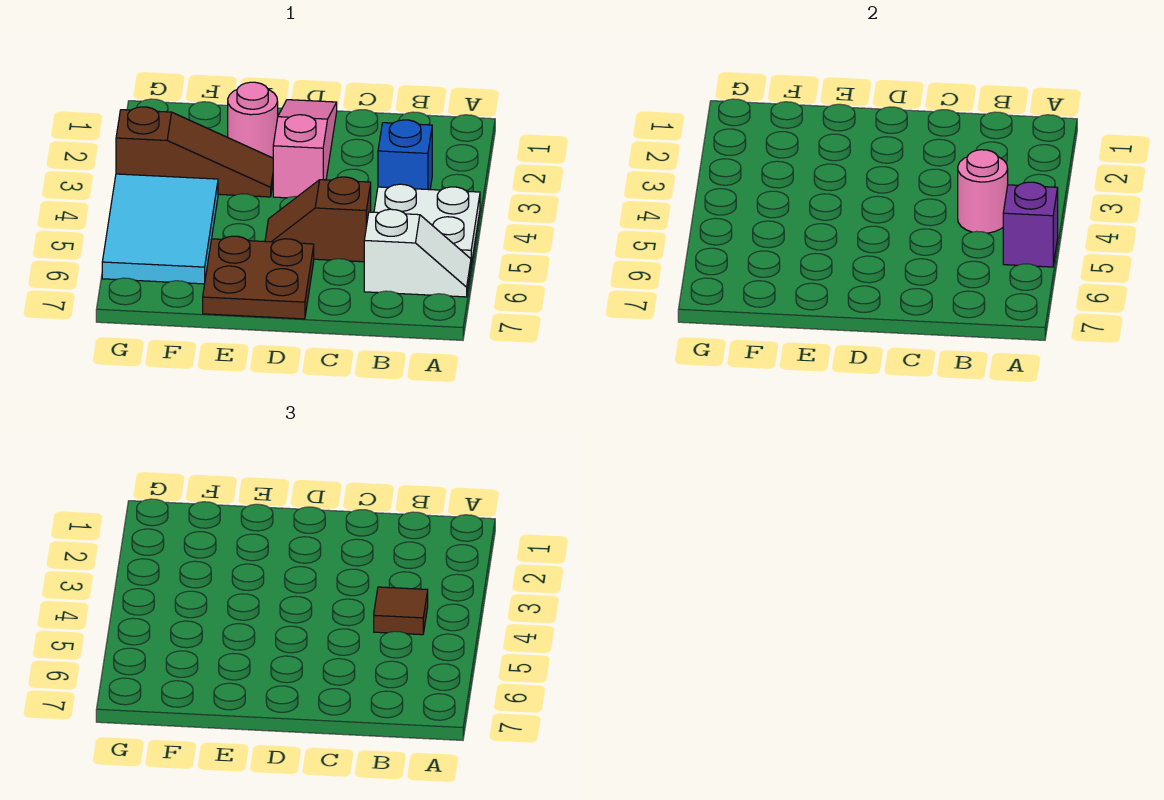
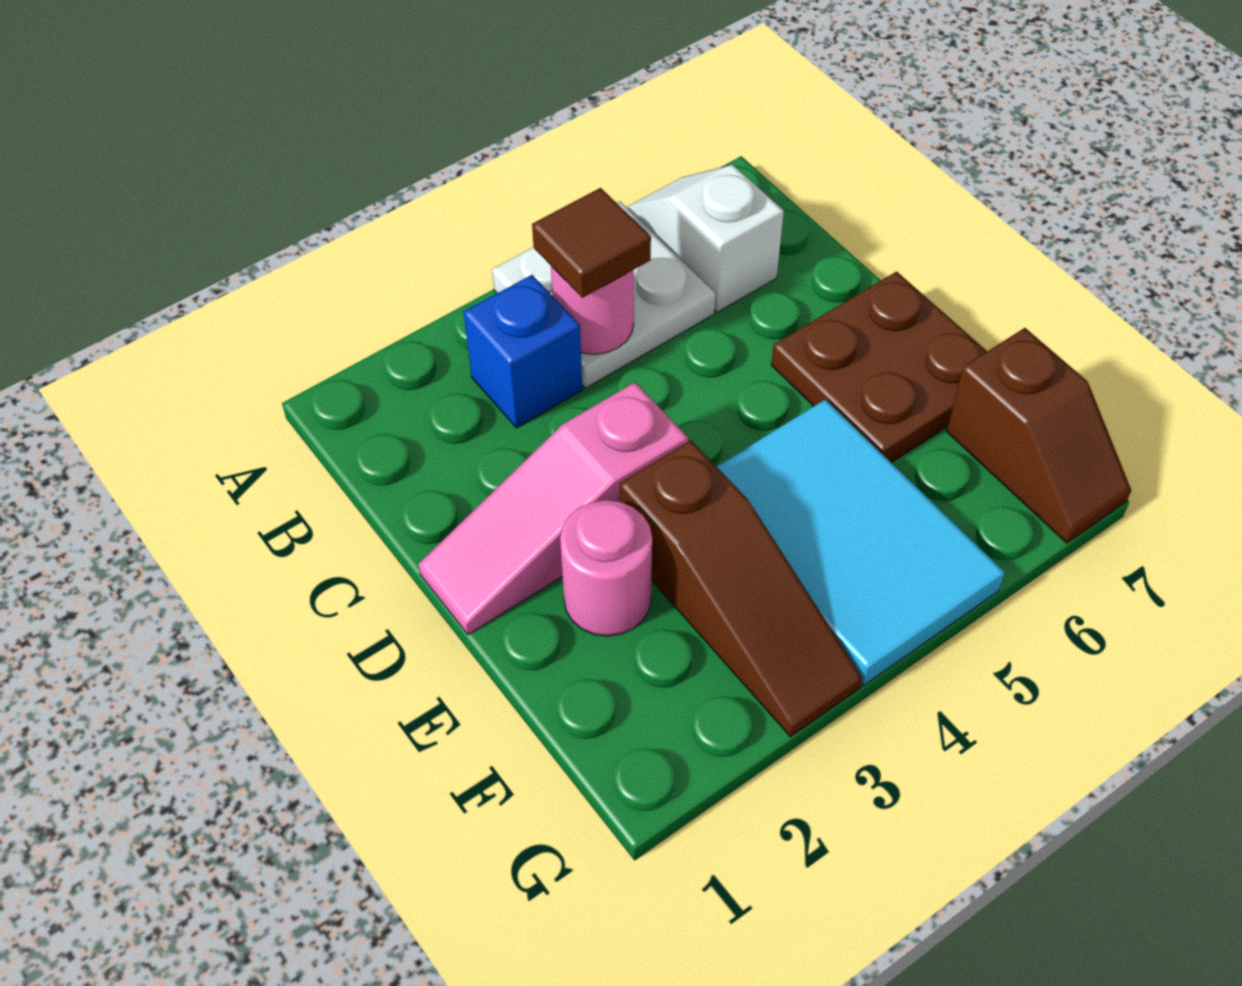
purple brick A5 level 2 -> none
brown slope C5:D5 level 1 top C -> brown slope F7:G7 level 1 top F
brown slope E3:G3 level 1 top G -> brown slope E3:G3 level 1 top E
cyan tile F4:G6 level 1 -> cyan tile E4:G5 level 1

